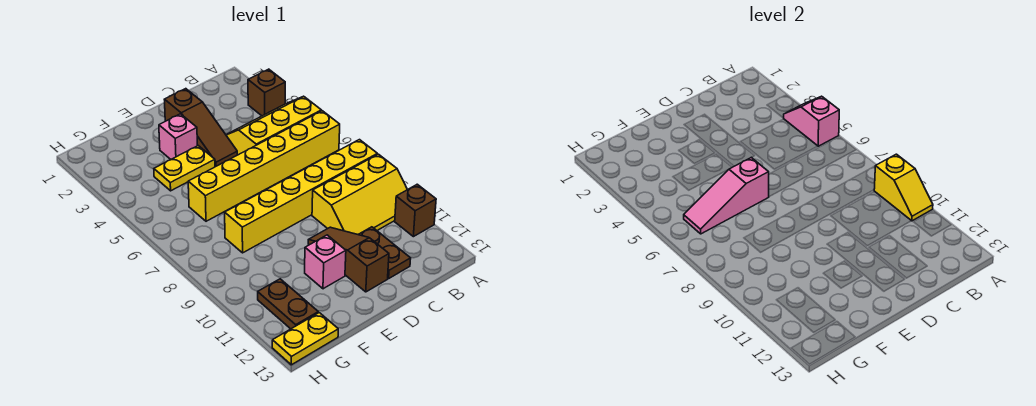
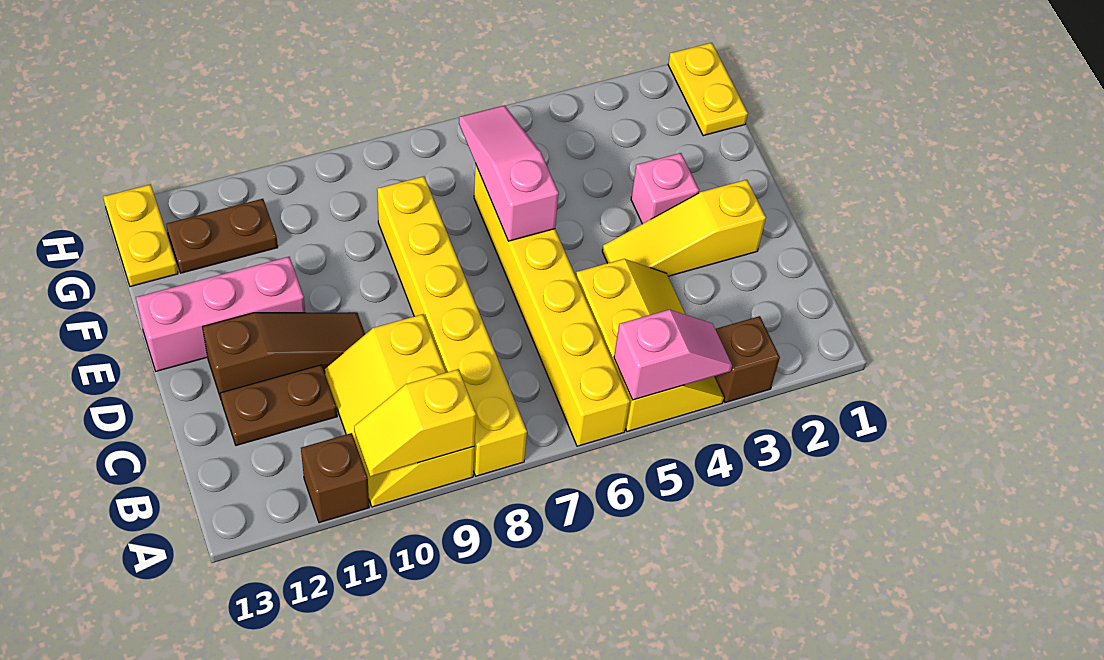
brown slope D2:D4 level 1 top 2 -> yellow slope D2:D4 level 1 top 2
yellow plate E4:F4 level 1 -> yellow plate G1:H1 level 1
pink brick E11 level 1 -> pink brick E11:E13 level 1

